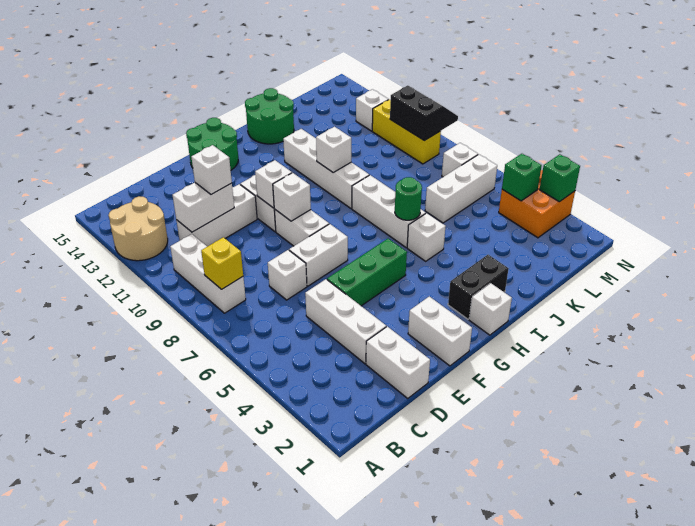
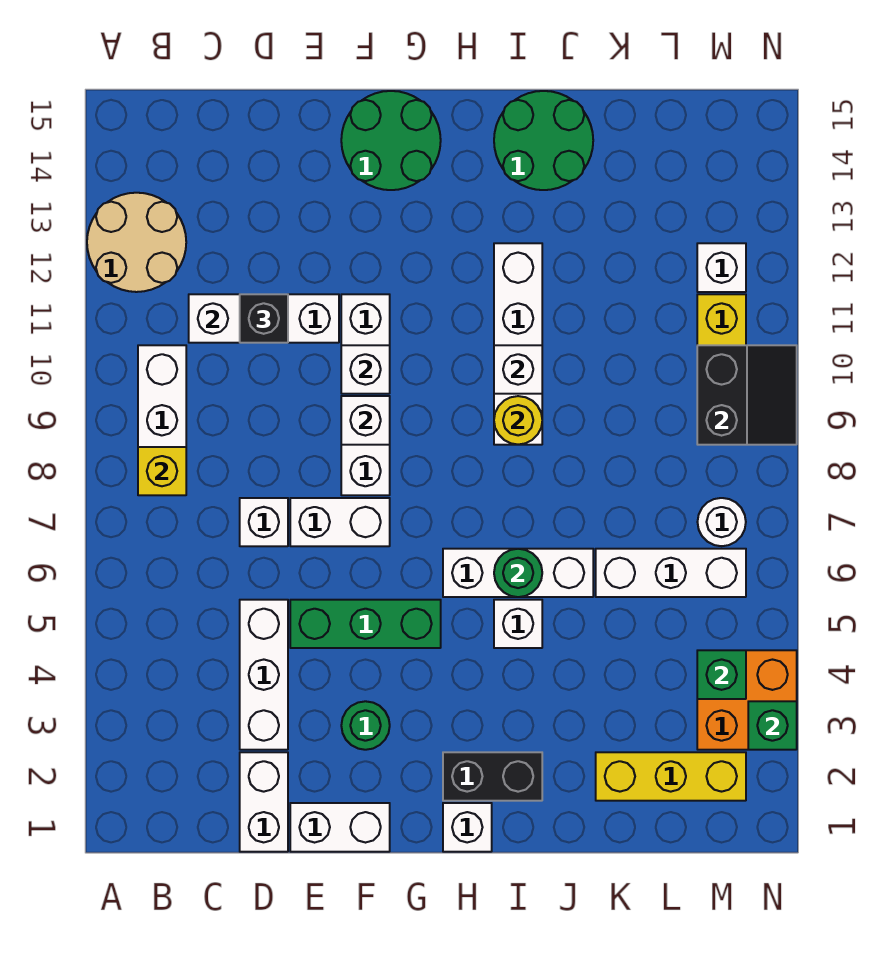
white brick D11 level 3 -> black brick D11 level 3
white brick F1:F2 level 1 -> white brick E1:F1 level 1
none -> green round brick F3 level 1
white brick I6:I8 level 1 -> white brick H6:J6 level 1
none -> yellow round brick I9 level 2
none -> yellow brick K2:M2 level 1
white brick M7 level 1 -> white round brick M7 level 1

